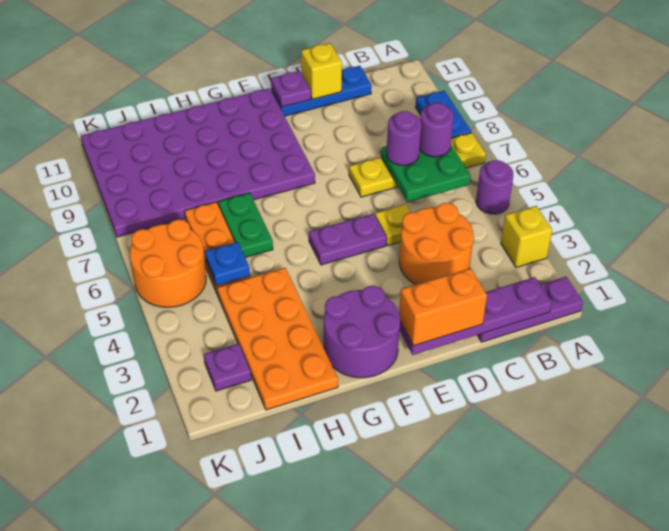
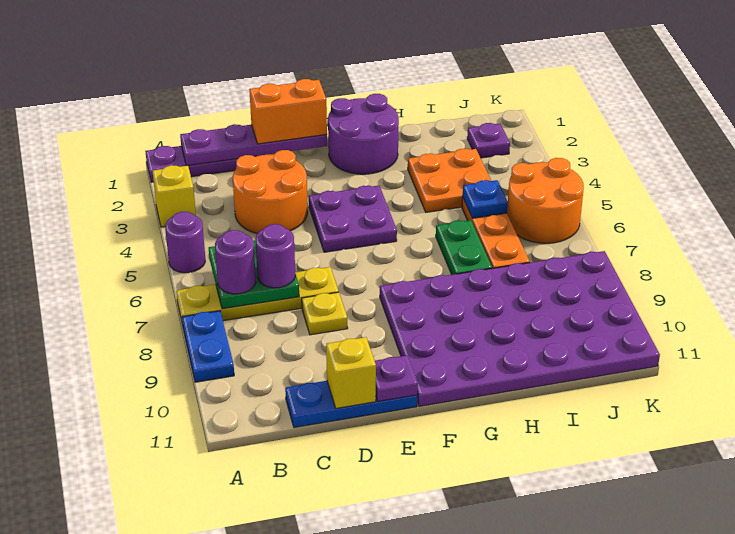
yellow plate D5 level 1 -> yellow plate D8 level 1
purple plate E5:F5 level 1 -> purple plate E4:F5 level 1
orange plate H1:I4 level 1 -> orange plate H3:I4 level 1

